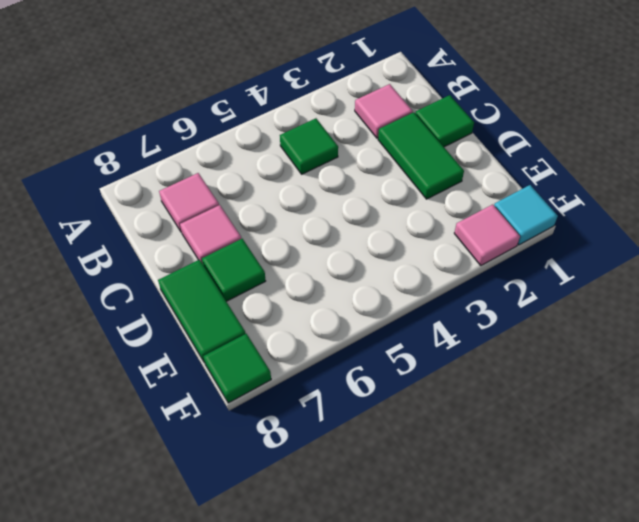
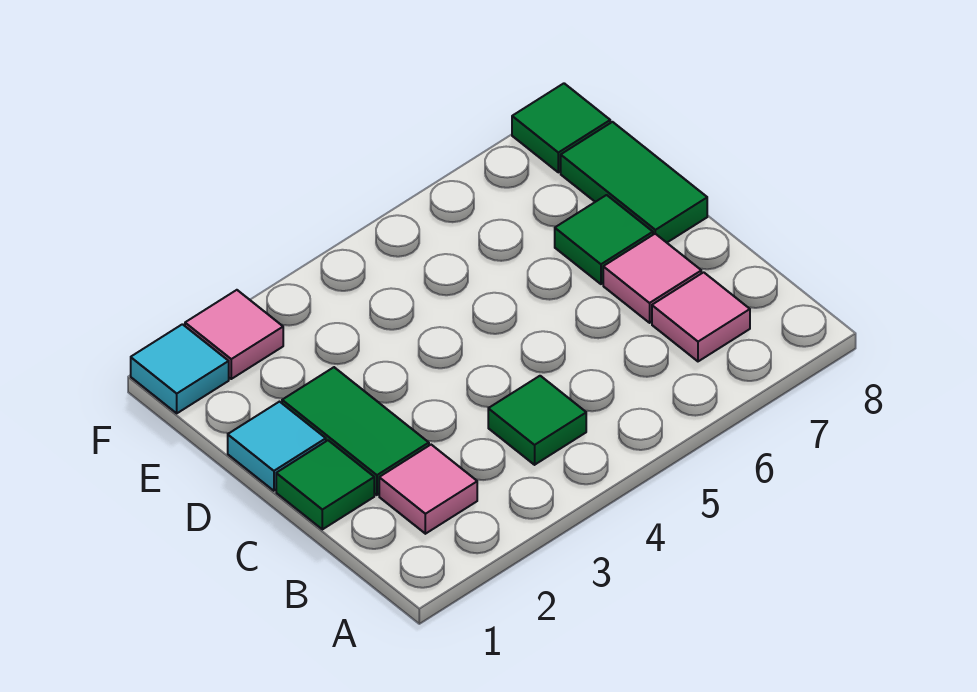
none -> cyan tile D1 level 1

